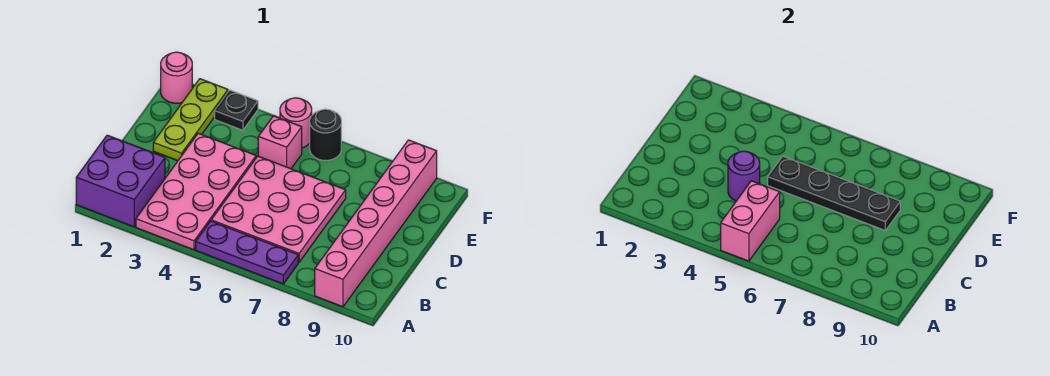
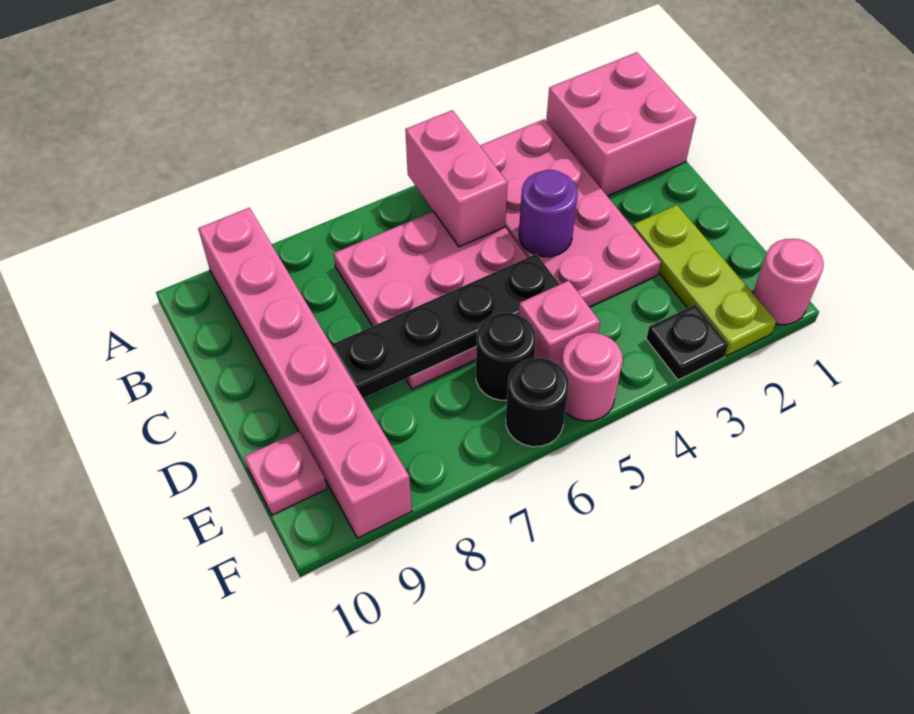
purple brick A1:B2 level 1 -> pink brick A1:B2 level 1
purple plate A5:A7 level 1 -> none
none -> black round brick E6 level 1
none -> pink plate E10 level 1

